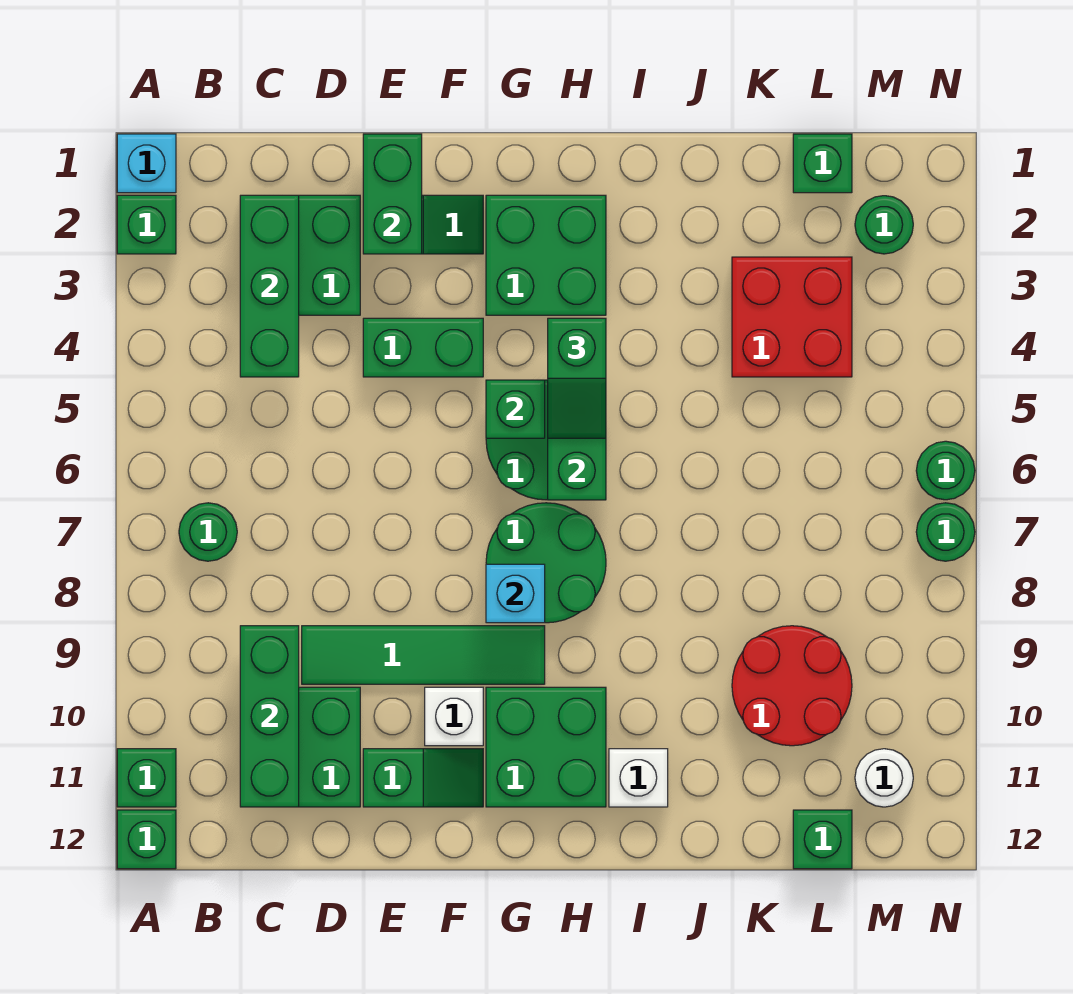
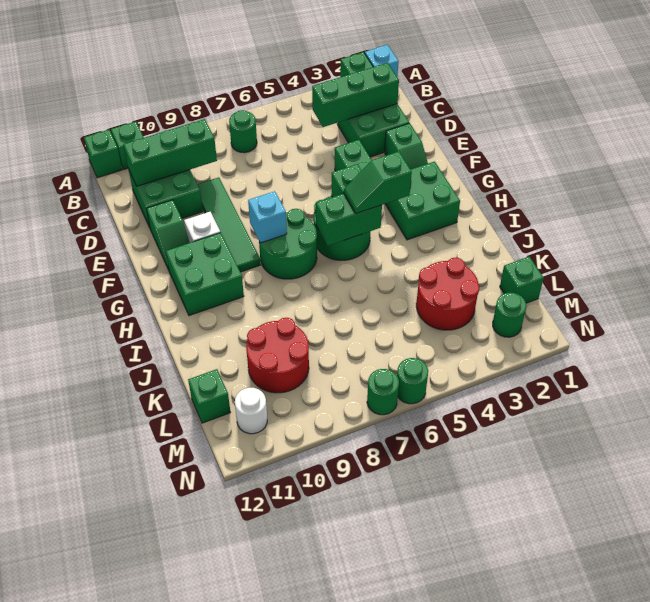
green brick E1:E2 level 2 -> none
white brick I11 level 1 -> none
red brick K3:L4 level 1 -> red round brick K3:L4 level 1

